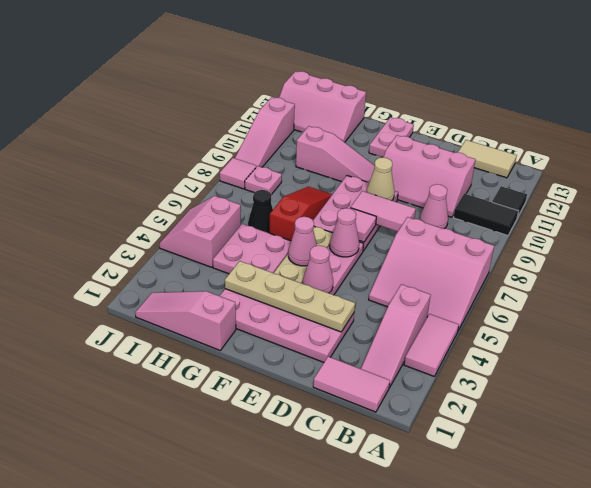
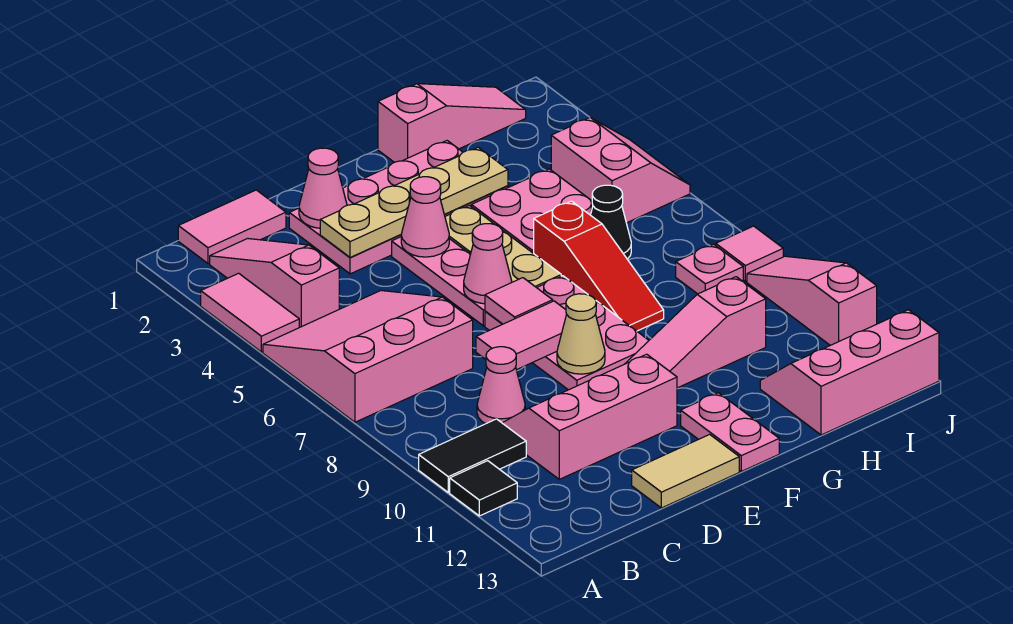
tan tile B13:C13 level 1 -> tan tile D13:E13 level 1
pink cone F5 level 2 -> pink cone D2 level 2

